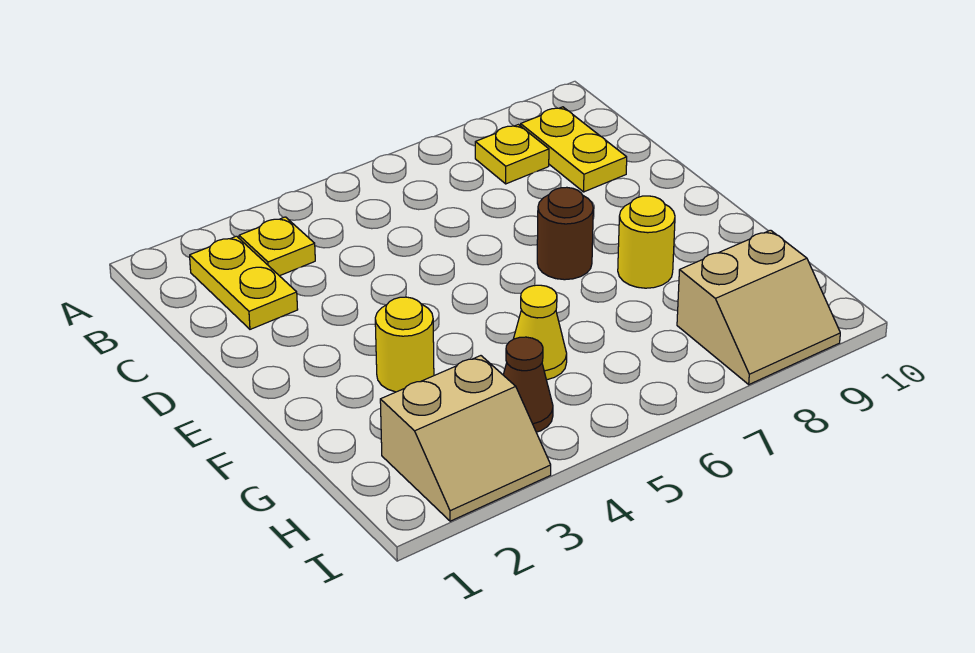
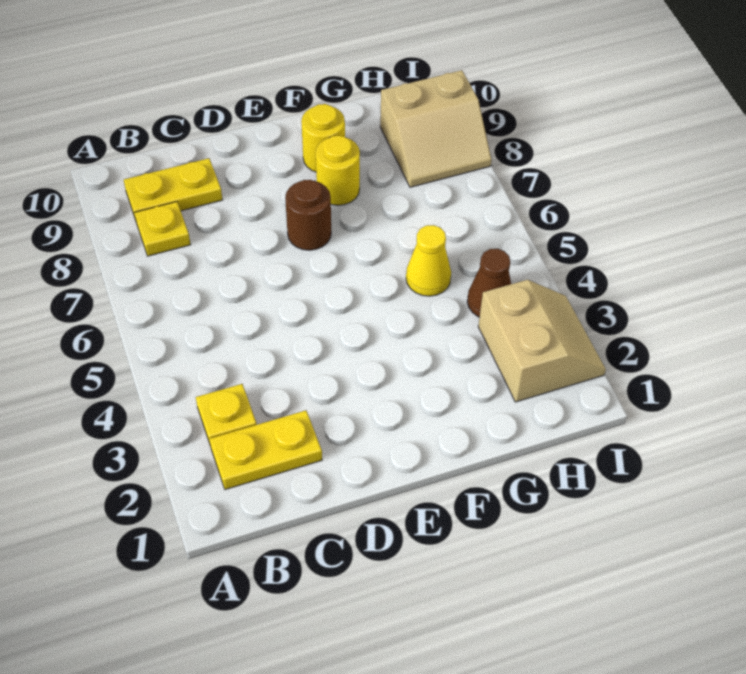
yellow round brick F3 level 1 -> yellow round brick F9 level 1
tan slope H8:I9 level 1 top H -> tan slope H8:I9 level 1 top 9

